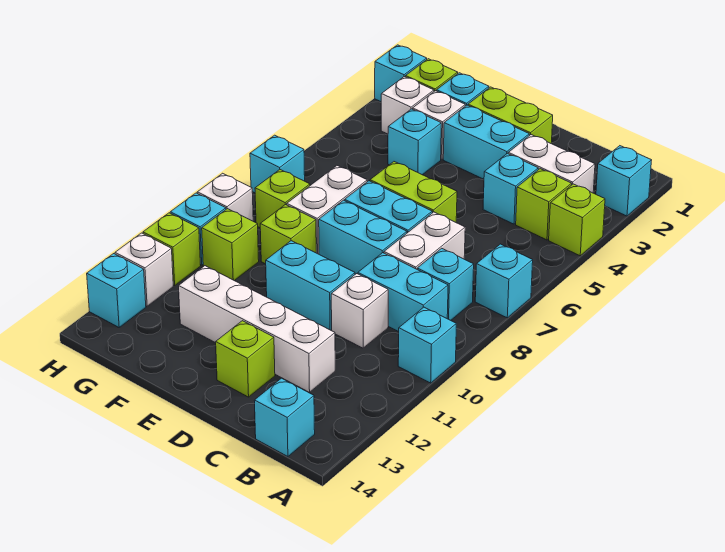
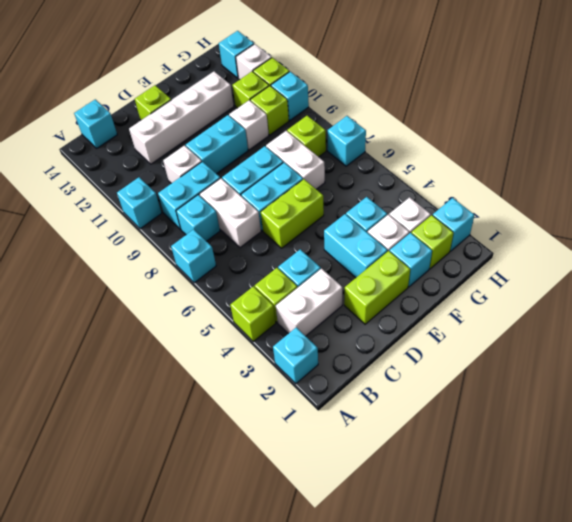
cyan brick D3:E3 level 1 -> cyan brick E3:E4 level 1
lime brick F9 level 1 -> lime brick G11 level 1
white brick H9 level 1 -> white brick F10 level 1

